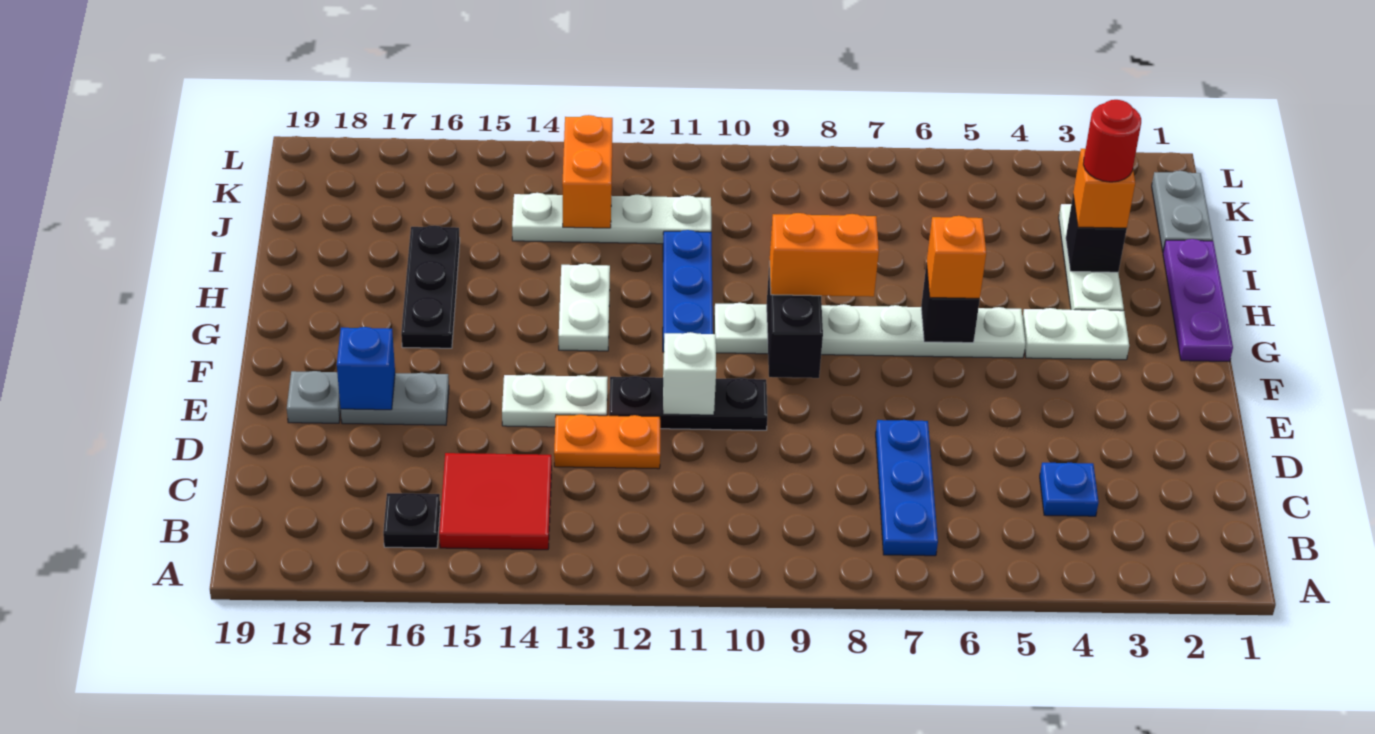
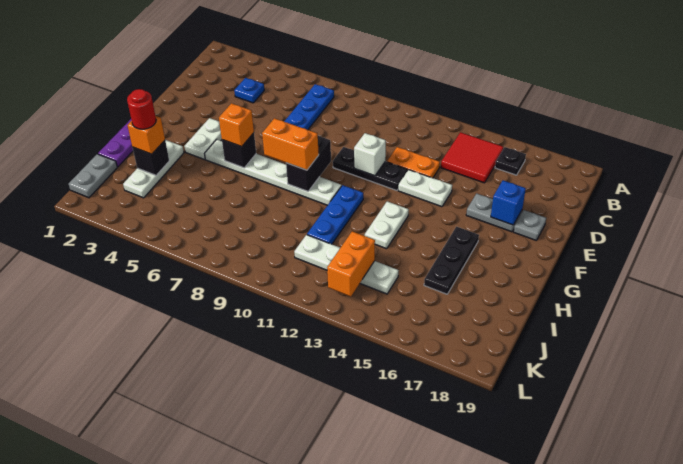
white plate G3:G4 level 1 -> white plate F4:G4 level 1

